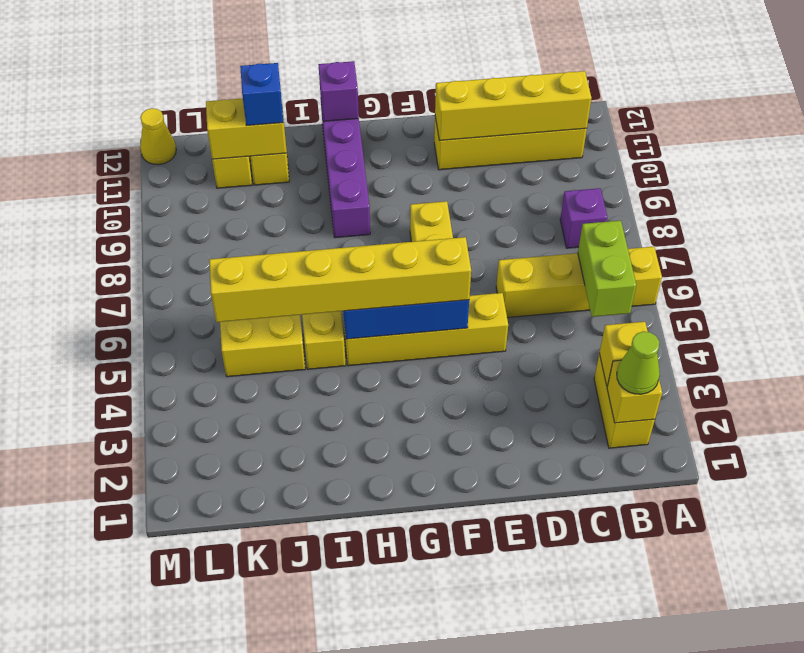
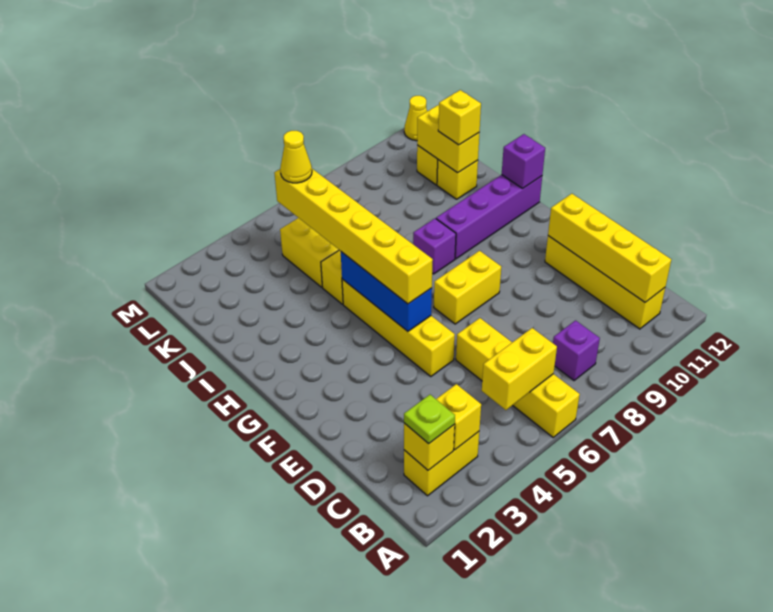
lime cone B2 level 3 -> lime plate B2 level 3
lime brick B5:B6 level 2 -> yellow brick B5:B6 level 2
none -> purple brick H8 level 1
blue brick J11 level 3 -> yellow brick J11 level 3
none -> yellow cone K5 level 4

